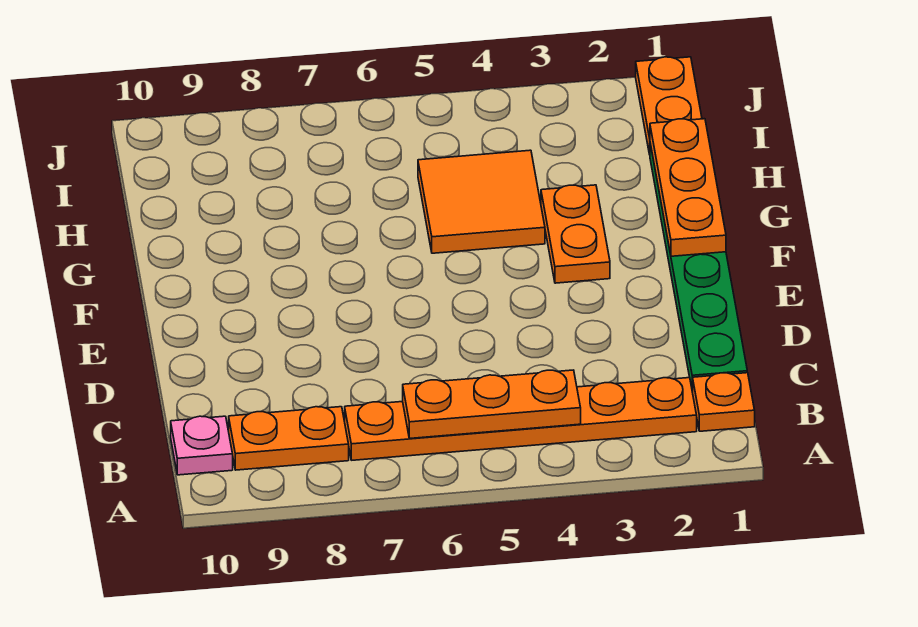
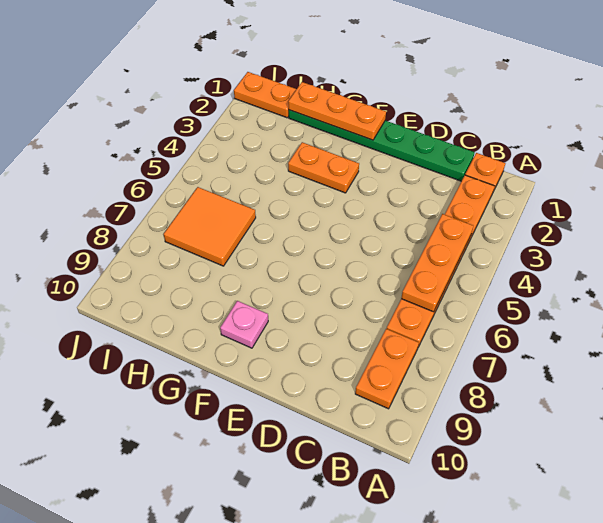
pink plate B10 level 1 -> pink plate F9 level 1
orange tile G4:H5 level 1 -> orange tile H6:I7 level 1

